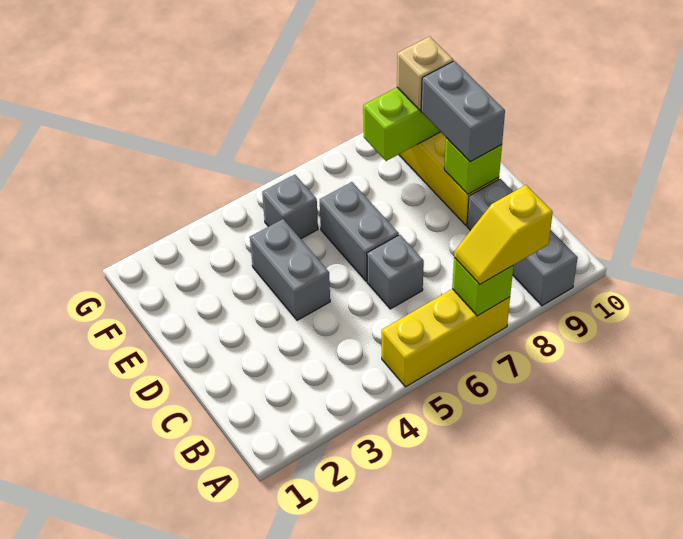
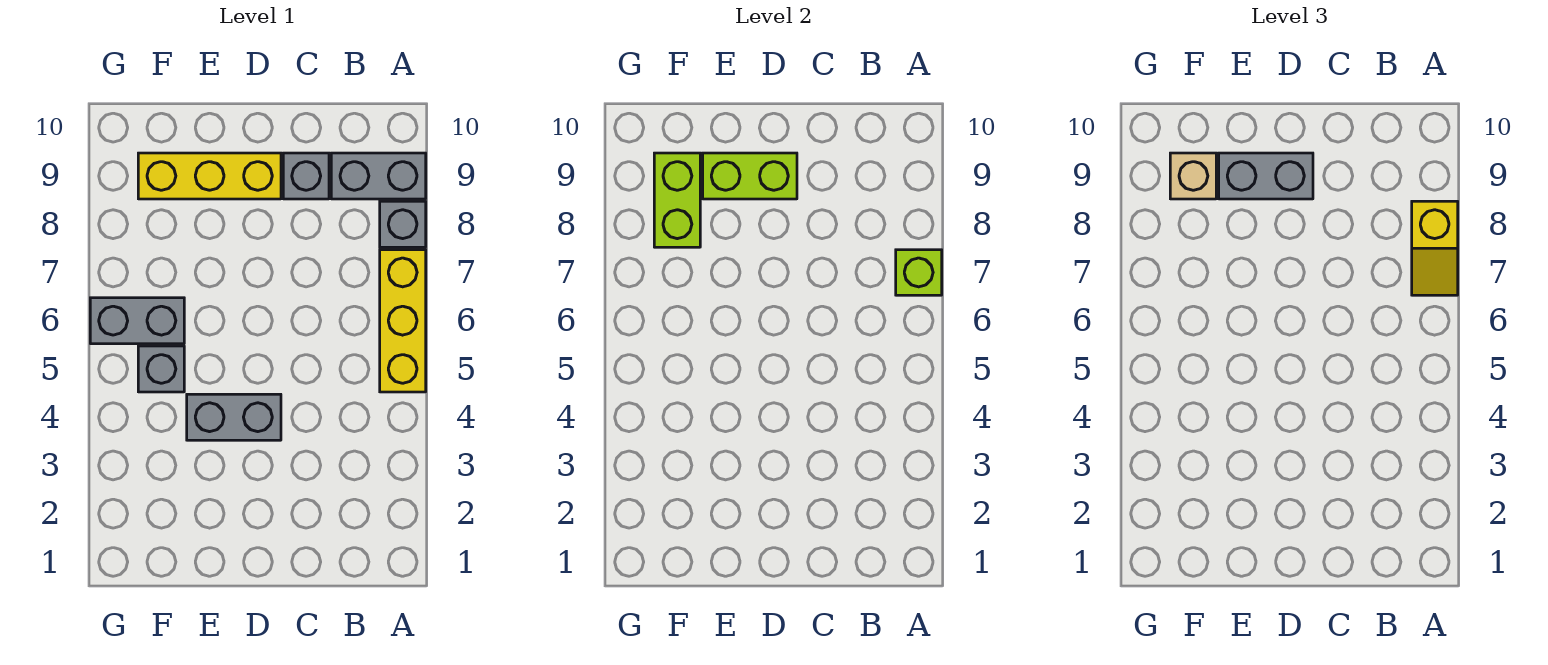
grey brick C6 level 1 -> grey brick A8 level 1
grey brick D6:E6 level 1 -> grey brick F6:G6 level 1
lime brick D9 level 2 -> lime brick D9:E9 level 2

